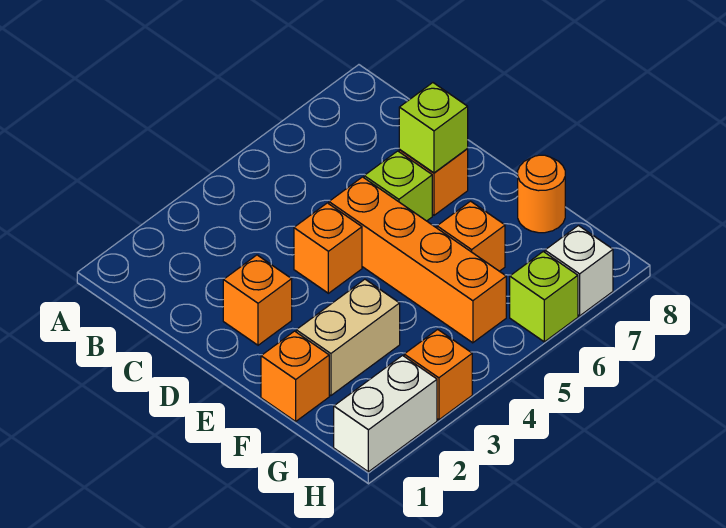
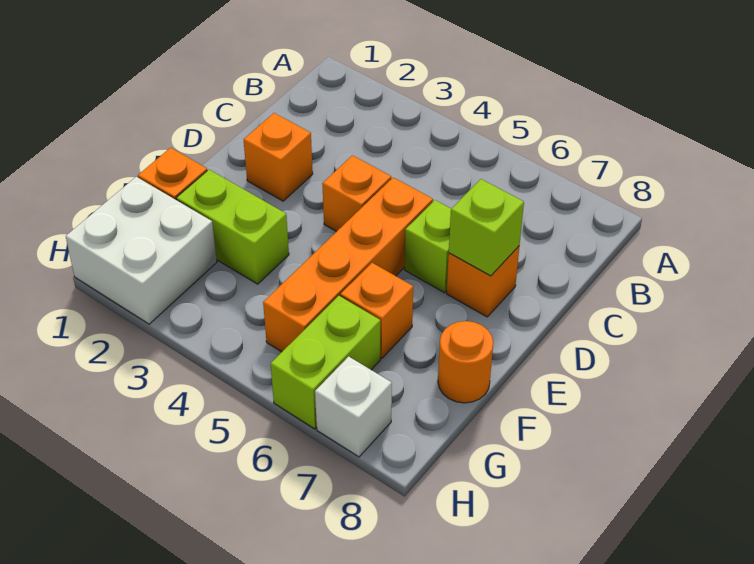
tan brick F2:F3 level 1 -> lime brick F2:F3 level 1
white brick H1:H2 level 1 -> white brick G1:H2 level 1
orange brick H3 level 1 -> none
lime brick H6 level 1 -> lime brick G6:H6 level 1

